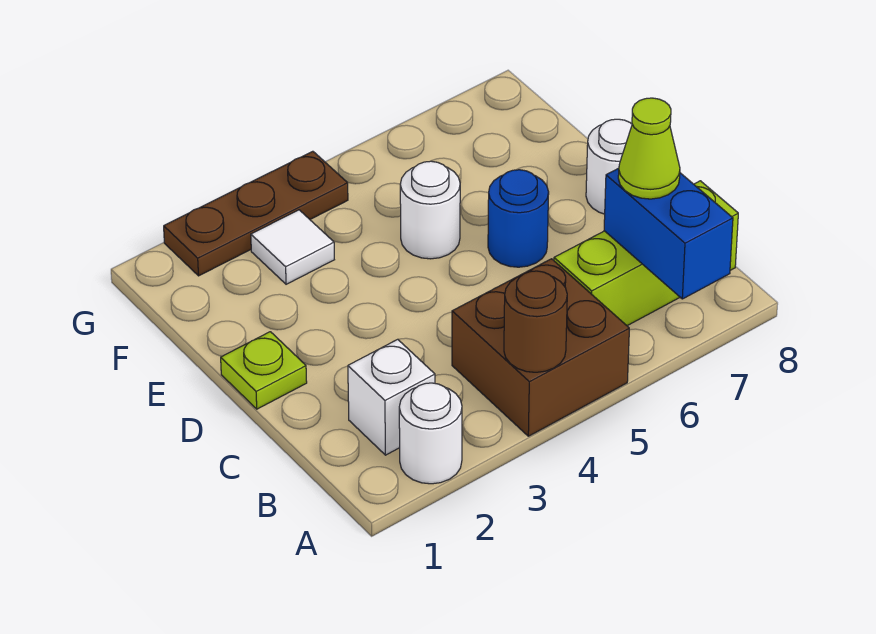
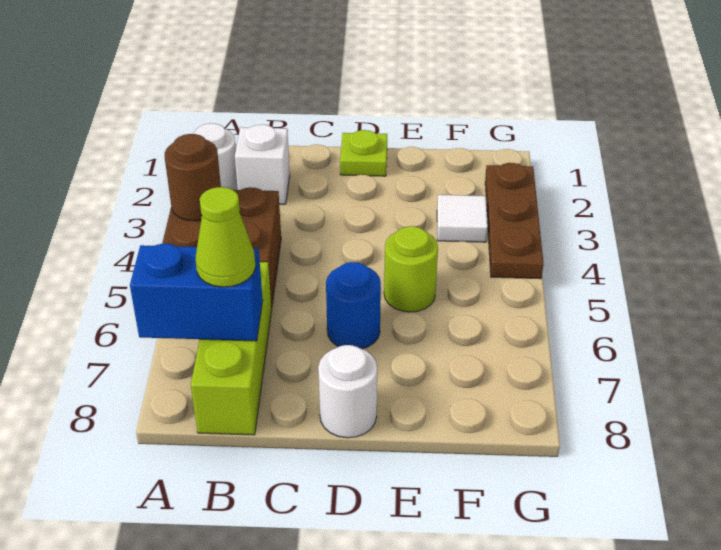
white round brick E5 level 1 -> lime round brick E5 level 1

